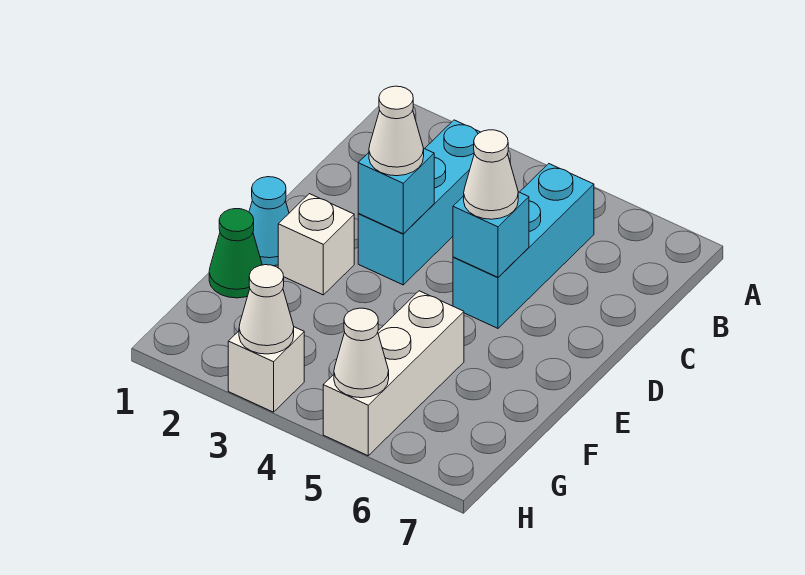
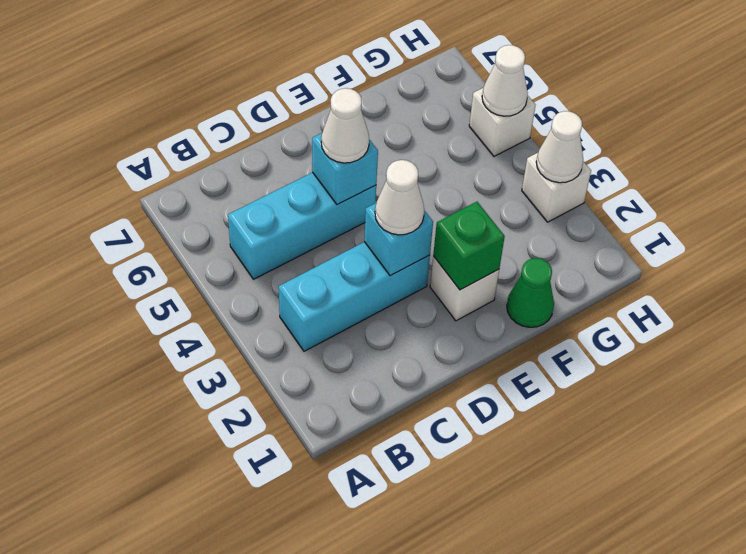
cyan cone E1 level 1 -> none
none -> green brick E2 level 2
white brick F5:H5 level 1 -> white brick H5 level 1

